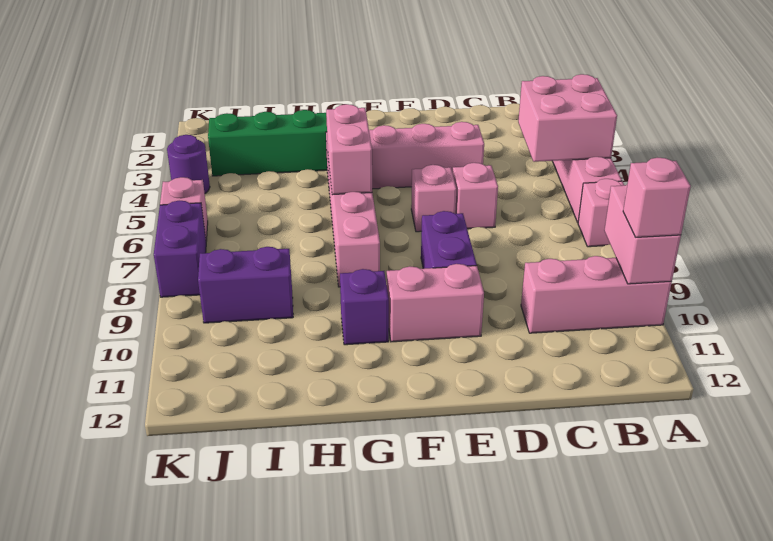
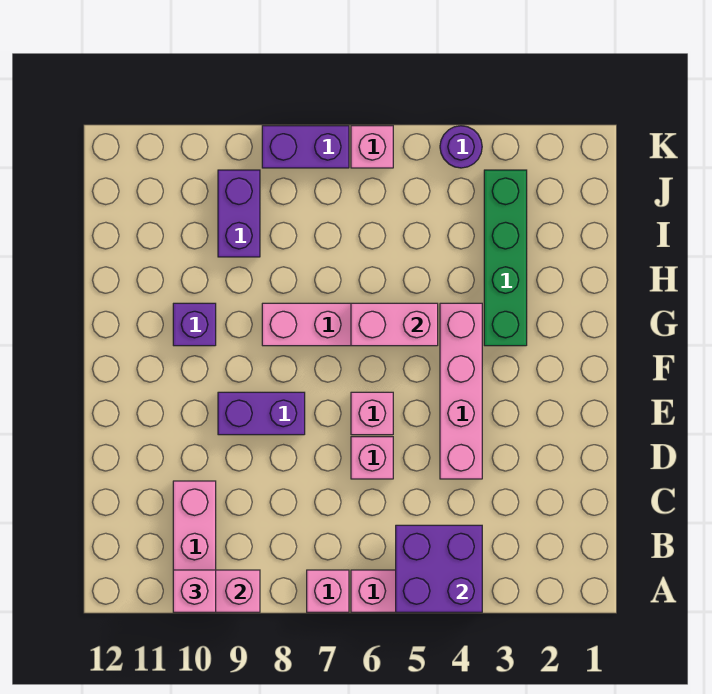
pink brick A4:B5 level 2 -> purple brick A4:B5 level 2
pink brick E10:F10 level 1 -> none

